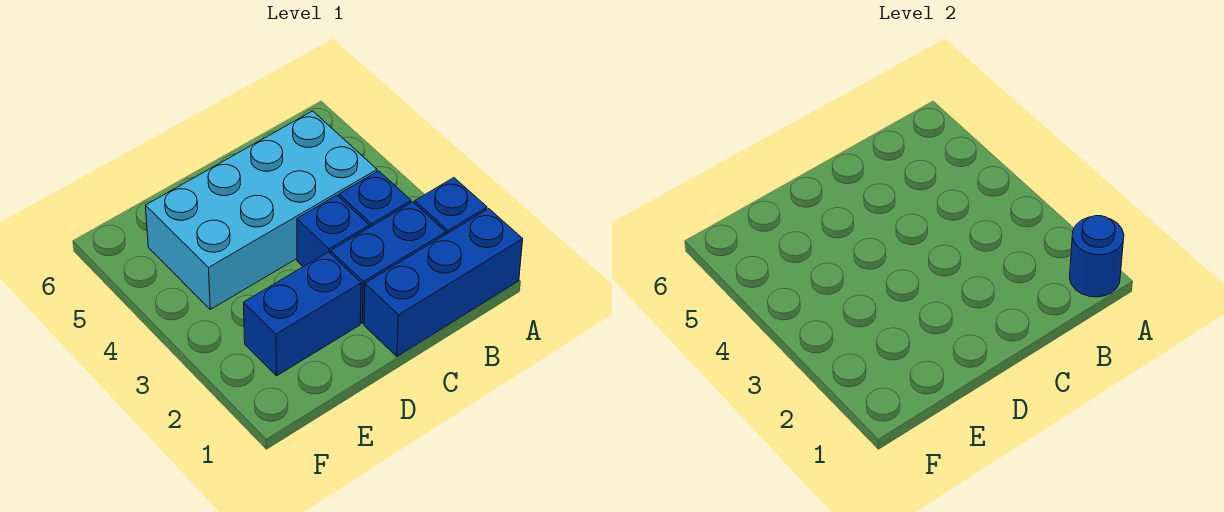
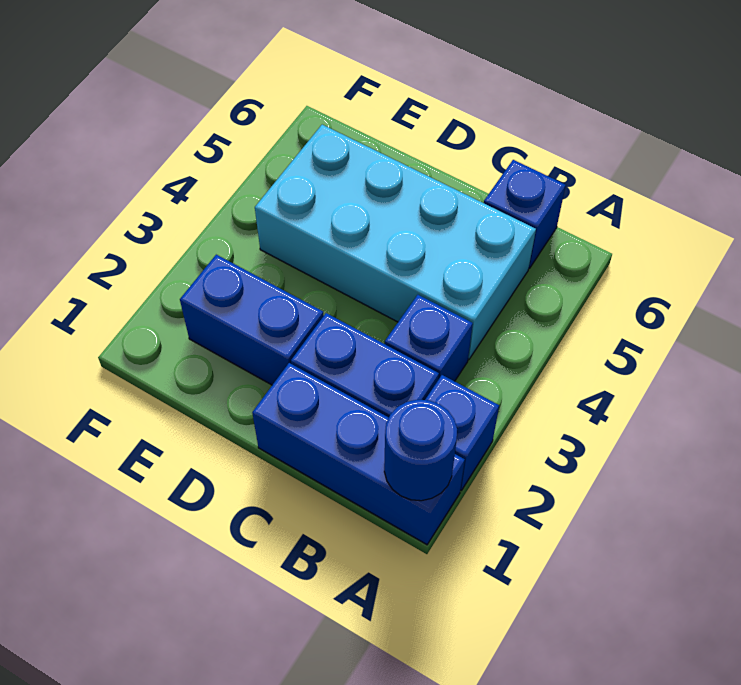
blue brick C3 level 1 -> blue brick B6 level 1

